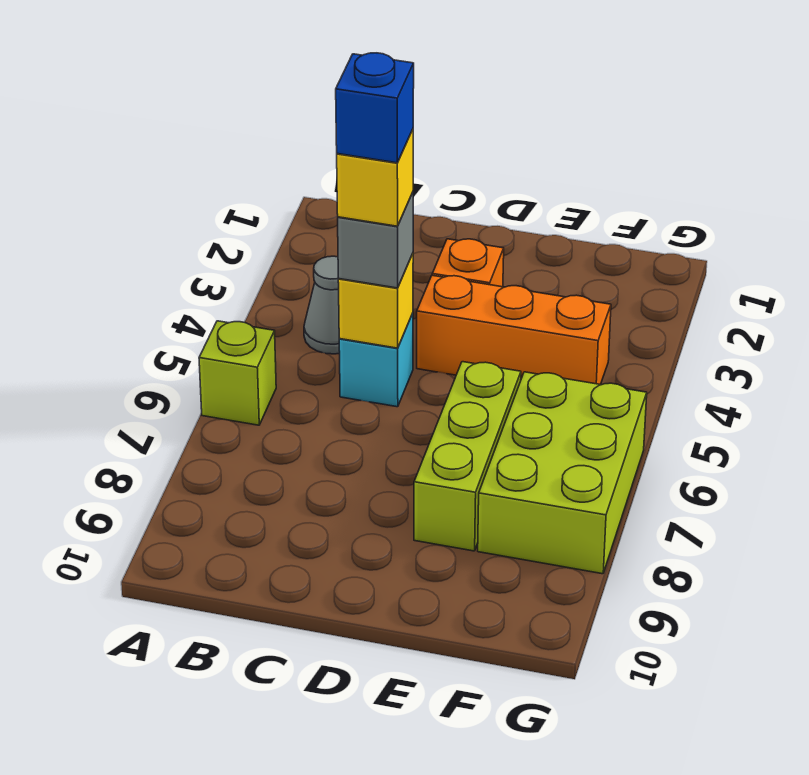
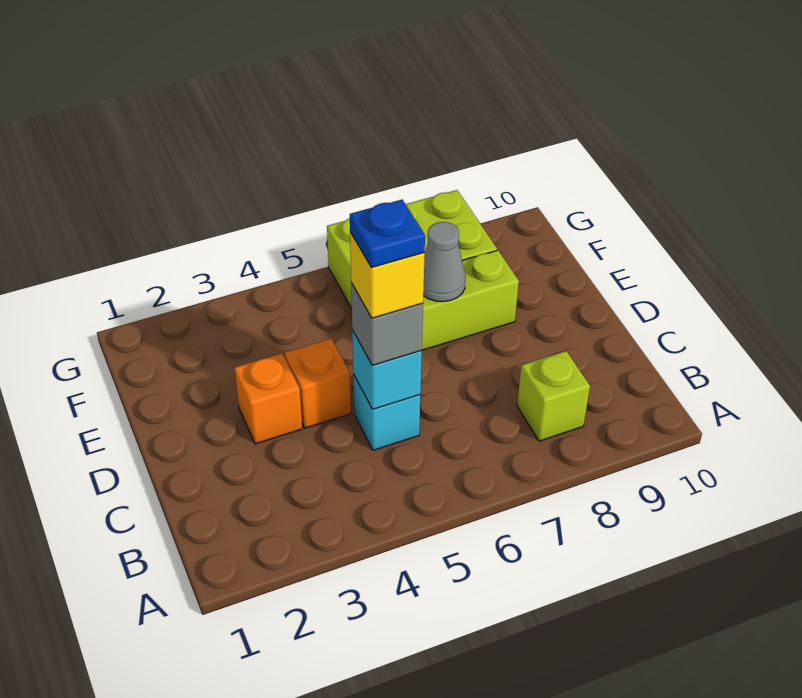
lime brick A6 level 1 -> lime brick B8 level 1
grey cone B4 level 1 -> grey cone E7 level 2
yellow brick C5 level 2 -> cyan brick C5 level 2
blue brick C5 level 5 -> blue plate C5 level 5
orange brick D4:F4 level 1 -> orange brick D4 level 1

